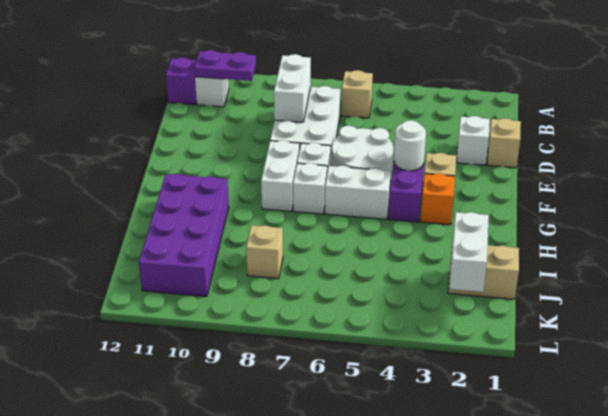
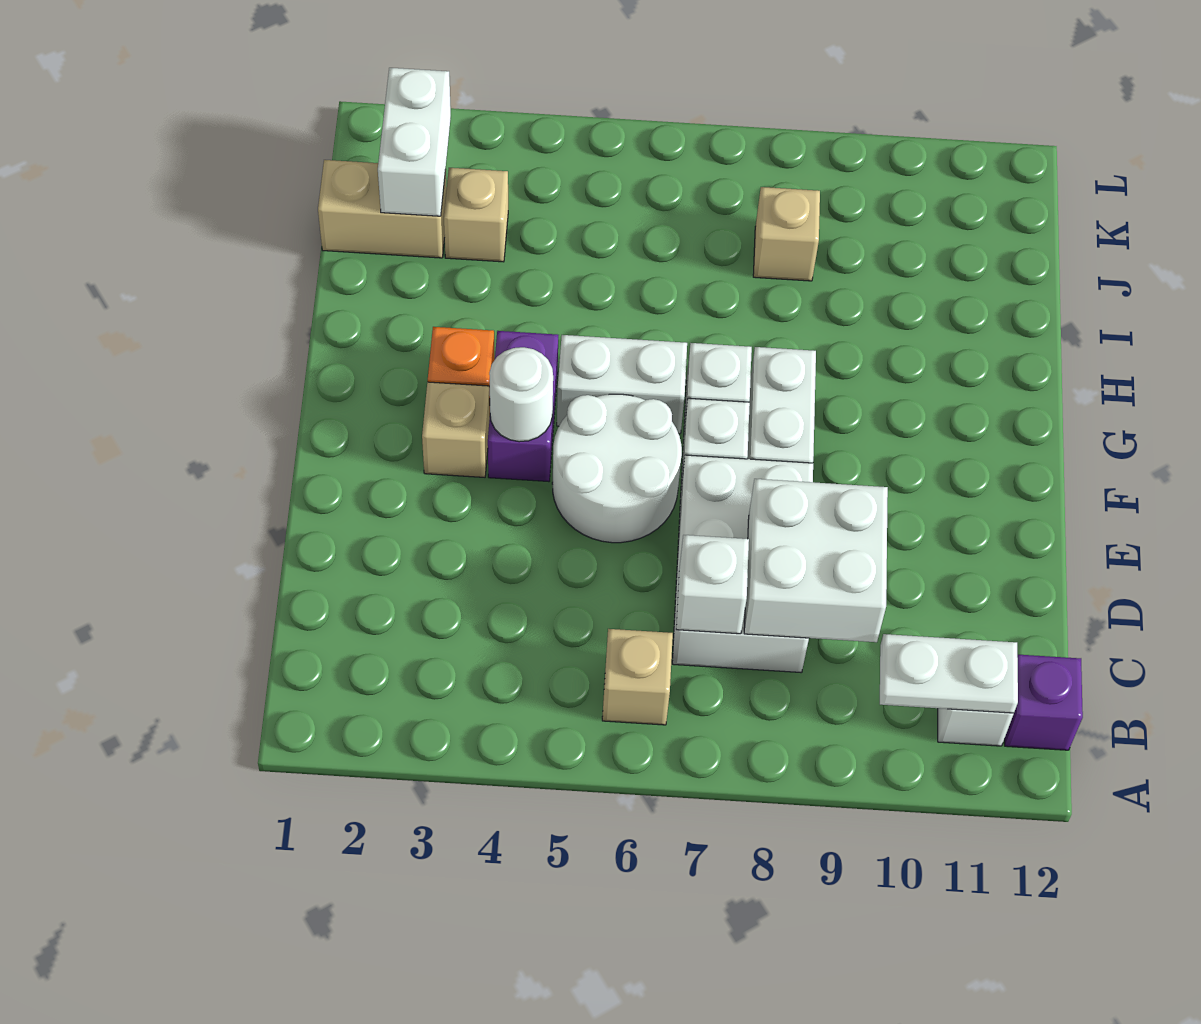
purple plate B10:B11 level 2 -> white plate B10:B11 level 2
white brick C8:D8 level 2 -> white brick C8:D9 level 2
tan brick D1 level 1 -> tan brick J3 level 1
white brick D2 level 1 -> white brick C7 level 2
purple brick H10:K11 level 1 -> none

